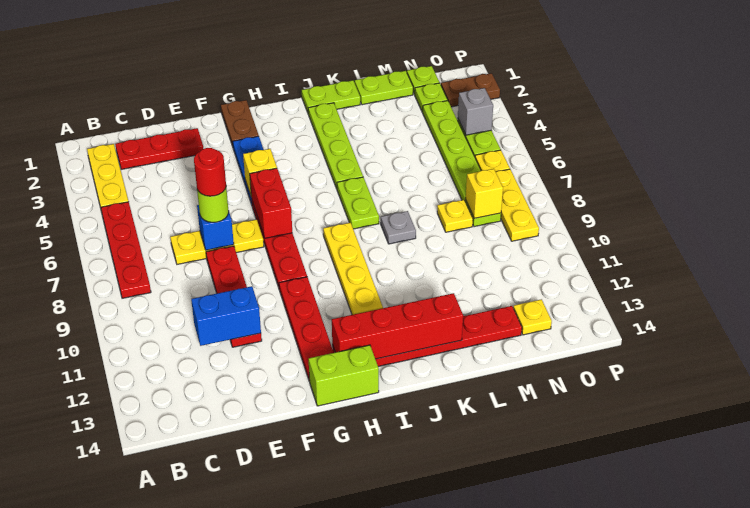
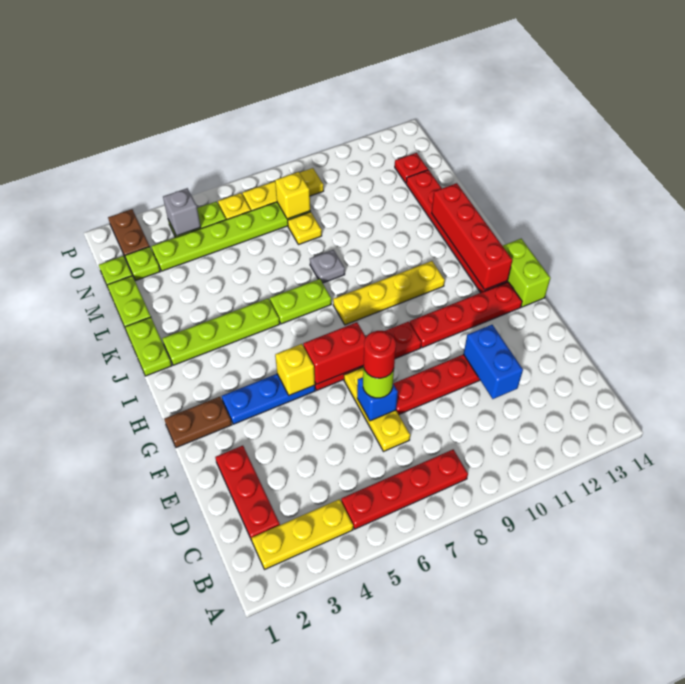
yellow plate N13 level 1 -> red plate N13 level 1

